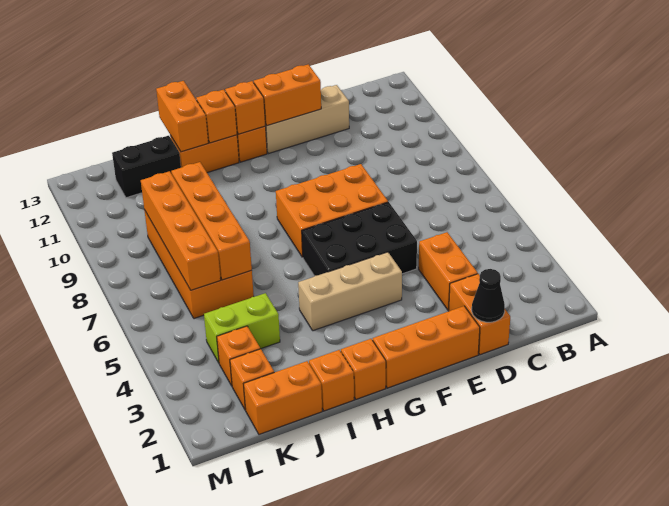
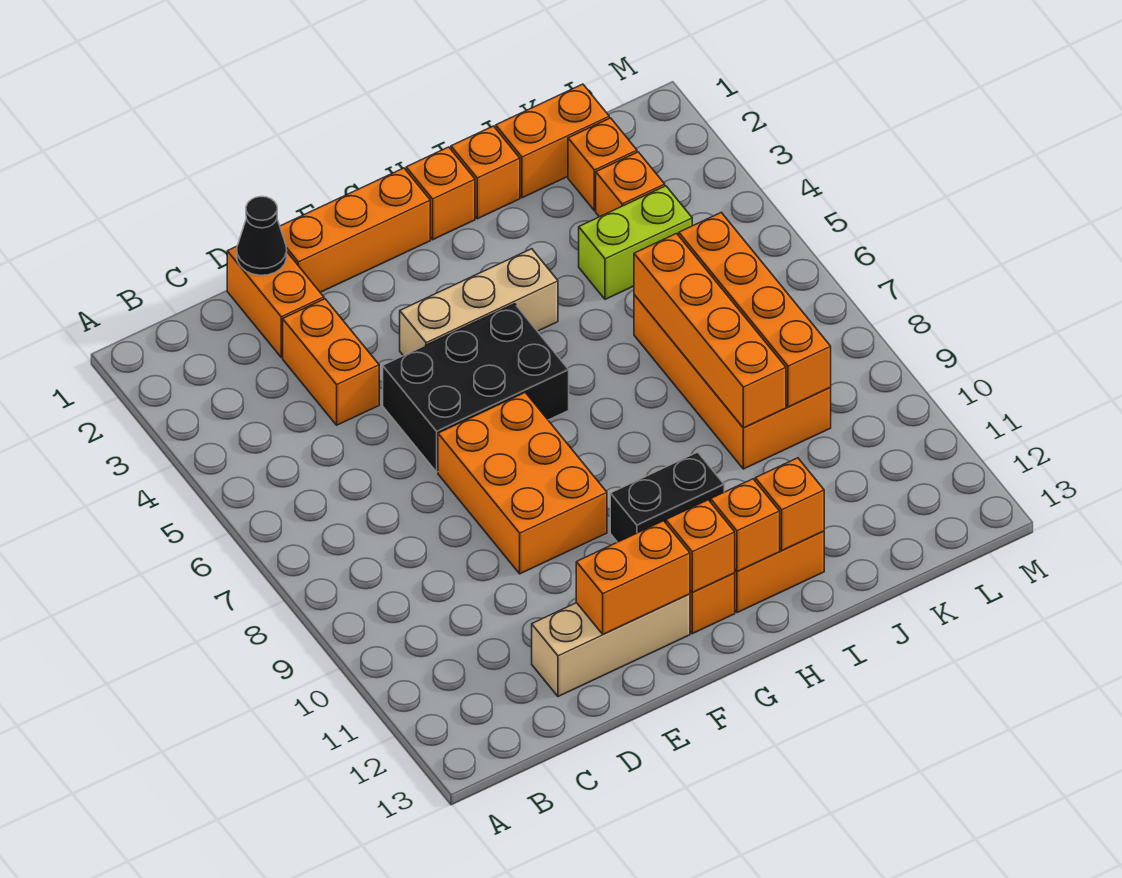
orange brick E7:G8 level 1 -> orange brick E7:F9 level 1
orange brick I12:I13 level 2 -> orange brick I12 level 2
black brick J12:K12 level 1 -> black brick G10:H10 level 1

